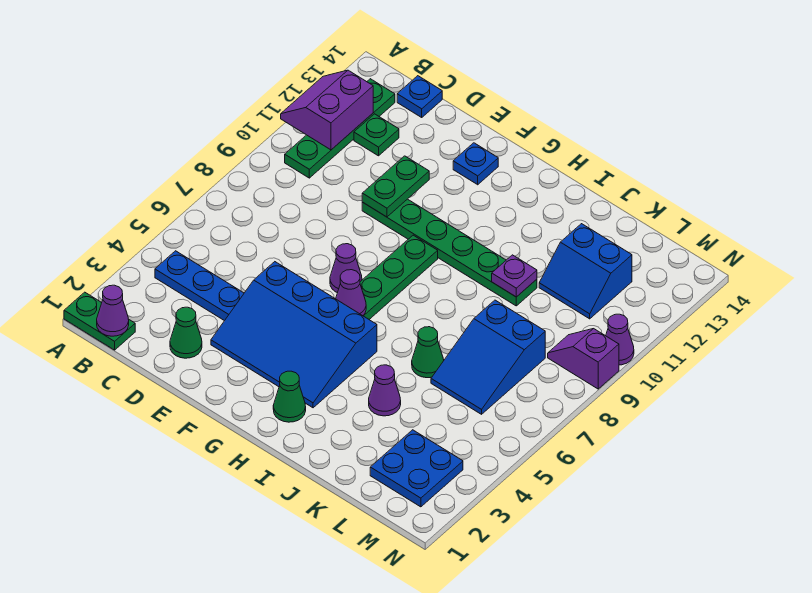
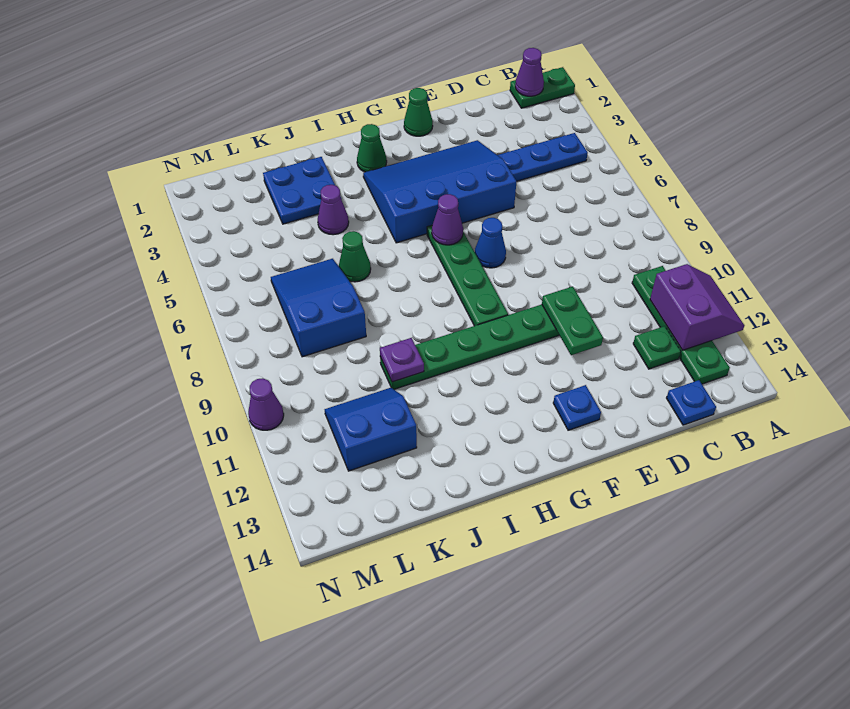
green cone D2 level 1 -> green cone F1 level 1
purple cone F7 level 1 -> blue cone F7 level 1
blue plate L2:M3 level 1 -> blue plate J2:K3 level 1
purple slope M9:N9 level 1 top N -> none

